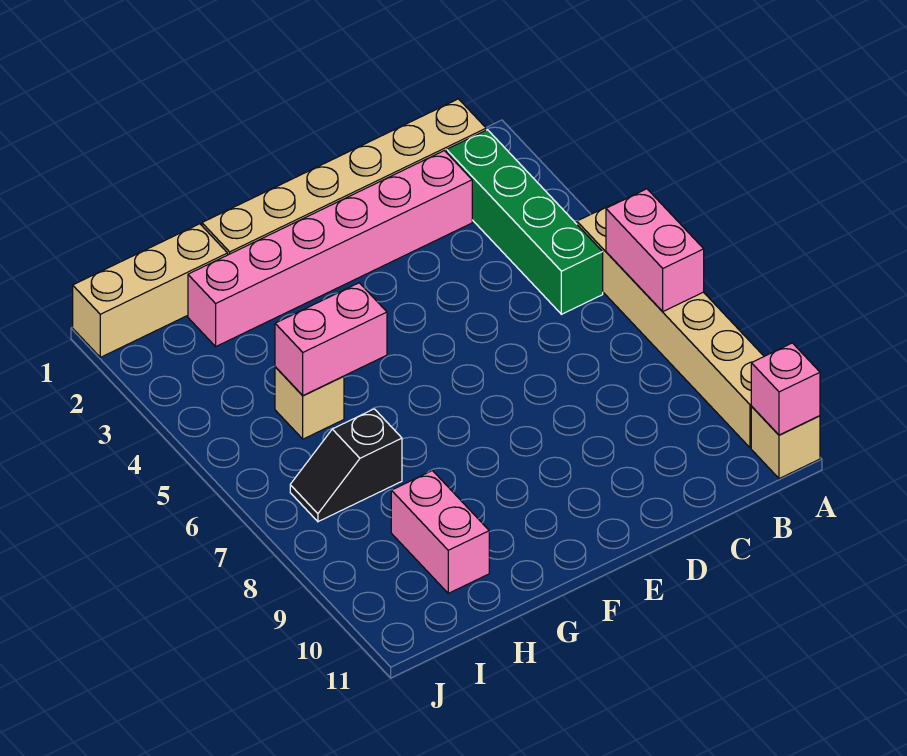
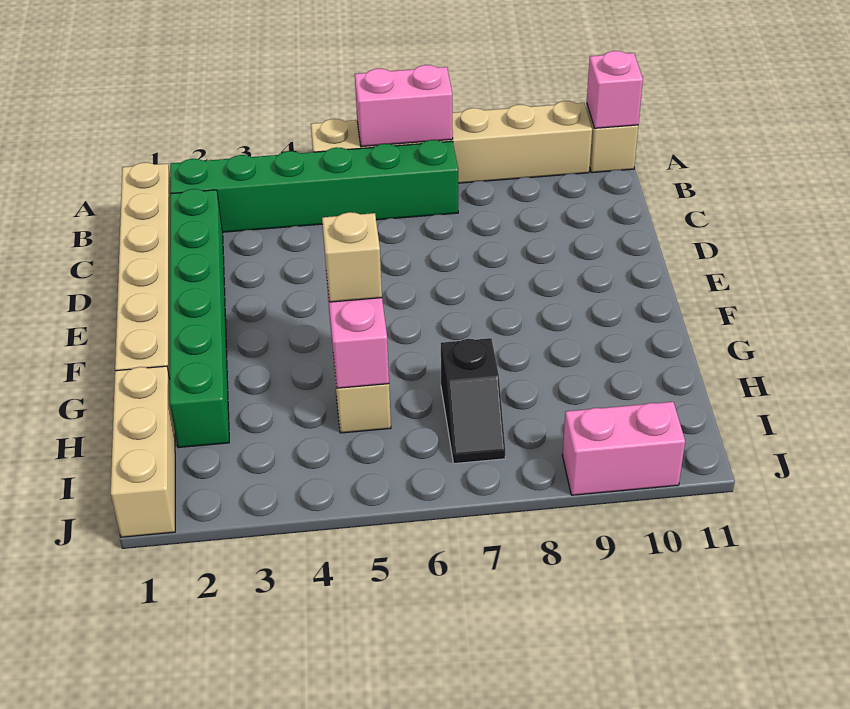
green brick B2:B5 level 1 -> green brick B2:B7 level 1
pink brick C2:H2 level 1 -> green brick C2:H2 level 1
none -> tan brick G5 level 3
pink brick H9:H10 level 1 -> pink brick J9:J10 level 1

